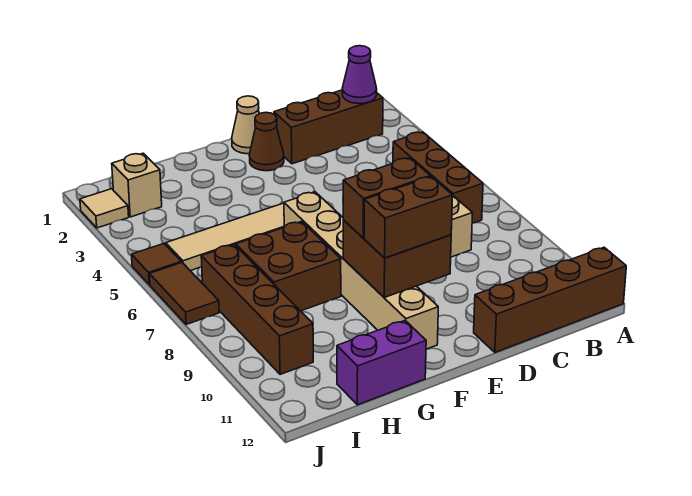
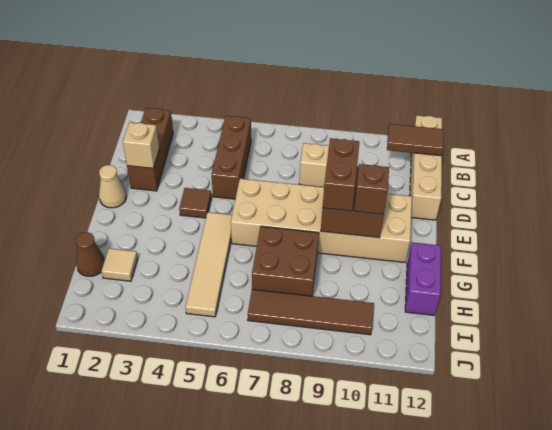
brown brick A12:D12 level 1 -> tan brick A12:D12 level 1
purple cone B2 level 2 -> none
brown brick B5:B7 level 1 -> brown brick B5:D5 level 1
brown cone E2 level 1 -> brown cone H1 level 1
brown brick E10:F10 level 3 -> brown brick F10 level 3
tan brick F6:F11 level 1 -> tan brick E6:F11 level 1
tan brick I2 level 1 -> tan brick D2 level 2
brown brick I7:I10 level 1 -> brown tile I7:I10 level 1
tan tile J2 level 1 -> tan tile H2 level 1
brown tile J5 level 1 -> brown tile E4 level 1
brown tile J6:J7 level 1 -> brown tile B11:B12 level 2

